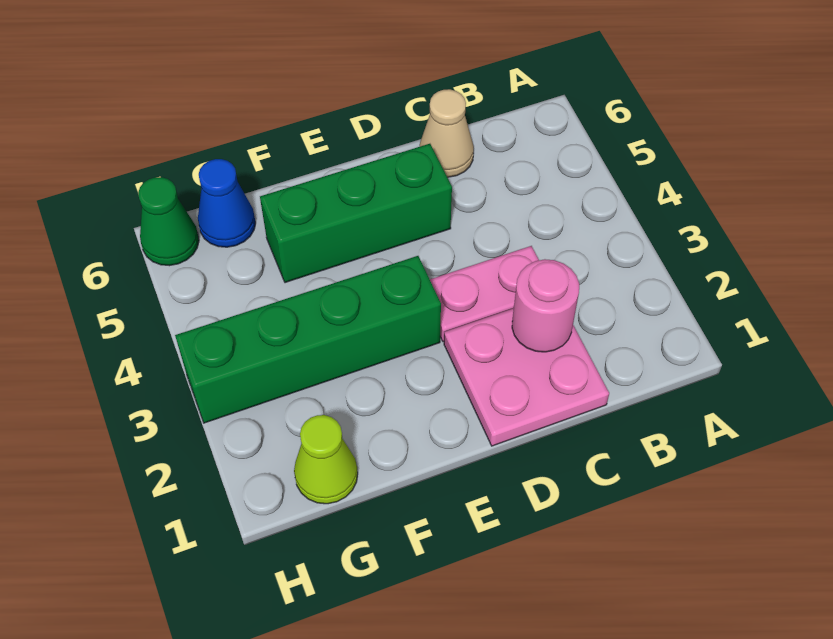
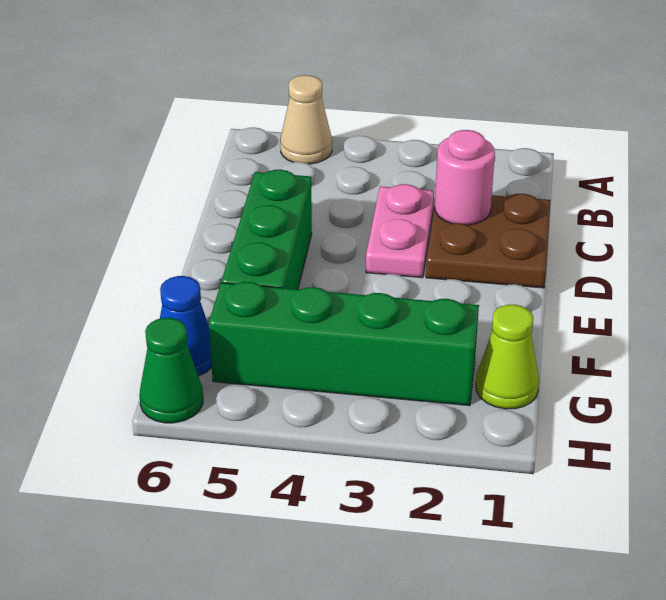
pink plate C1:D2 level 1 -> brown plate C1:D2 level 1
tan cone C6 level 1 -> tan cone A5 level 1
green brick E3:H3 level 1 -> green brick G2:G5 level 1

